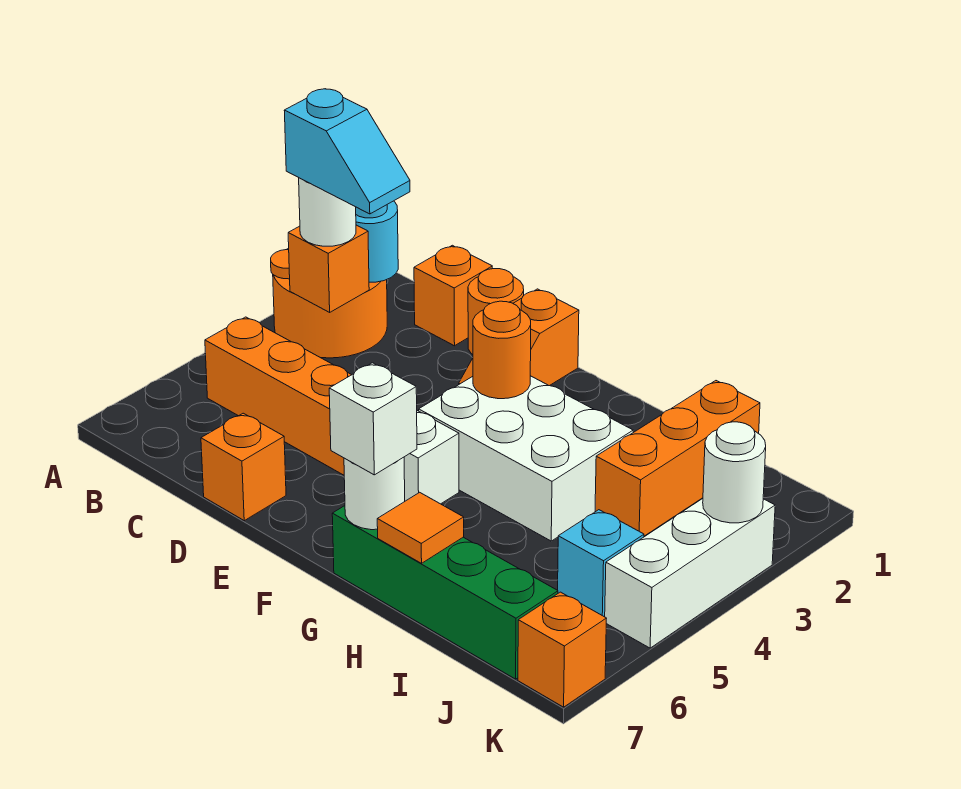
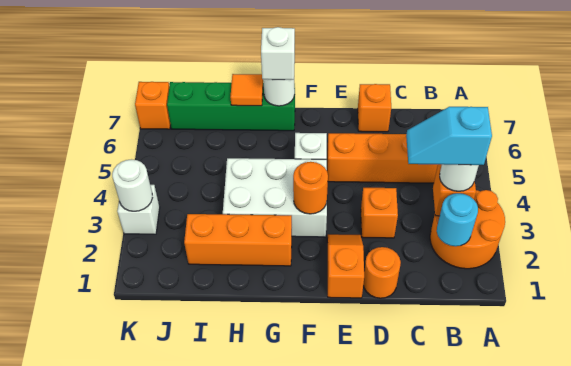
orange brick C1 level 1 -> orange brick D3 level 1
orange brick I1:I3 level 1 -> orange brick G2:I2 level 1
cyan brick J5 level 1 -> none
white brick K3:K5 level 1 -> white brick K3 level 1

